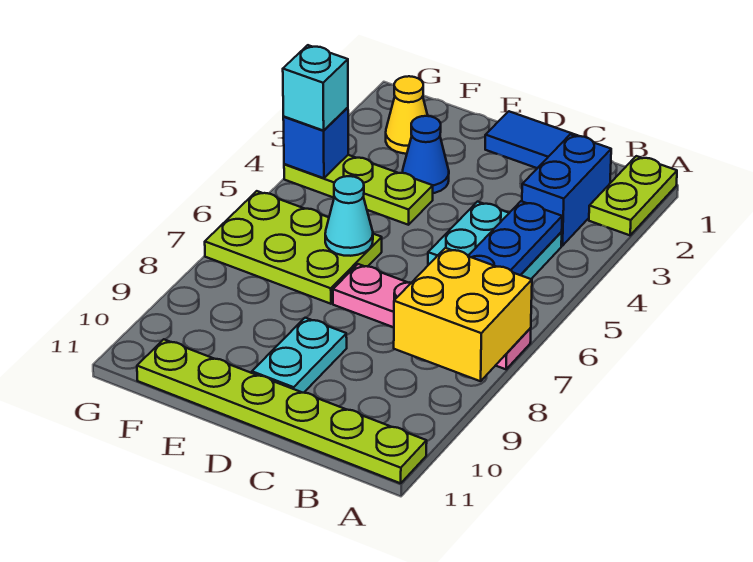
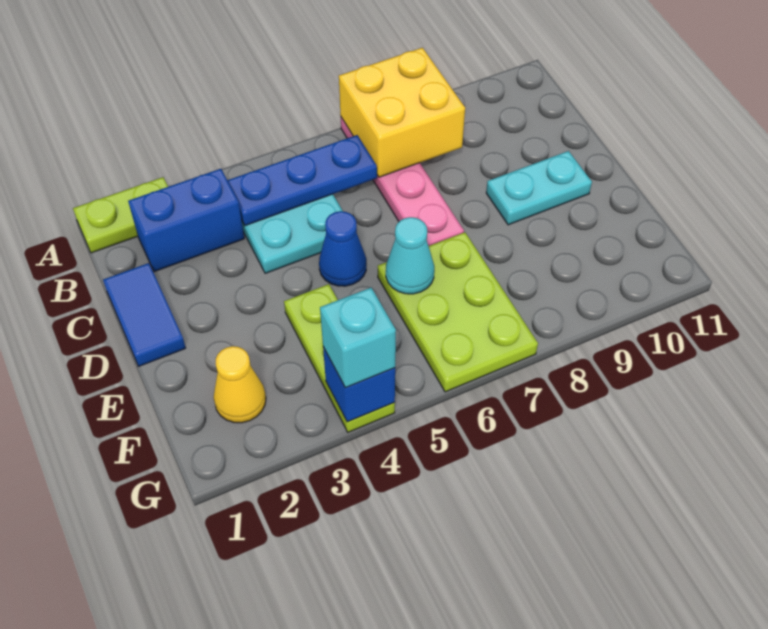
lime plate A11:F11 level 1 -> none
blue cone E3 level 1 -> blue cone D5 level 1

